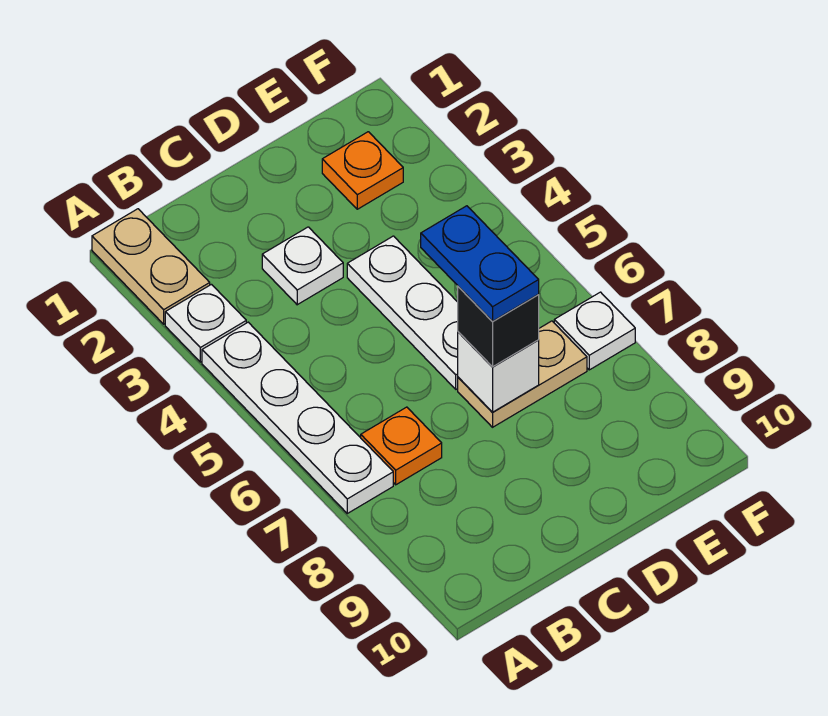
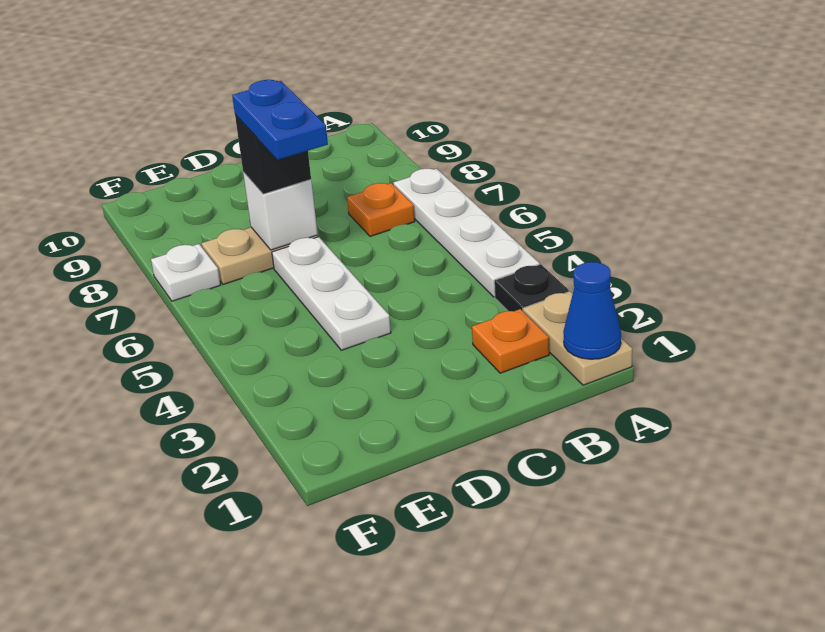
none -> blue cone A1 level 2
white plate A3 level 1 -> black plate A3 level 1
white plate C3 level 1 -> none
orange plate E2 level 1 -> orange plate B2 level 1

